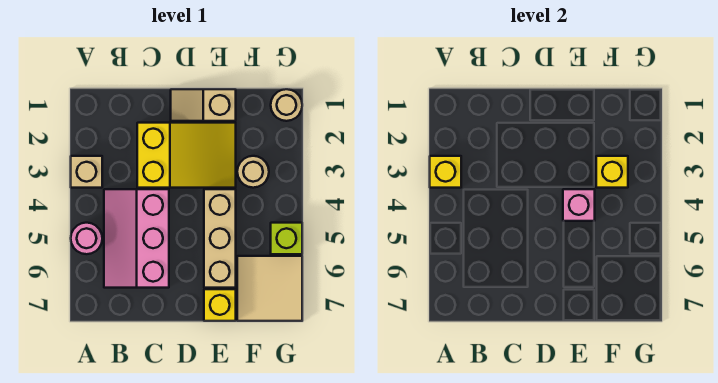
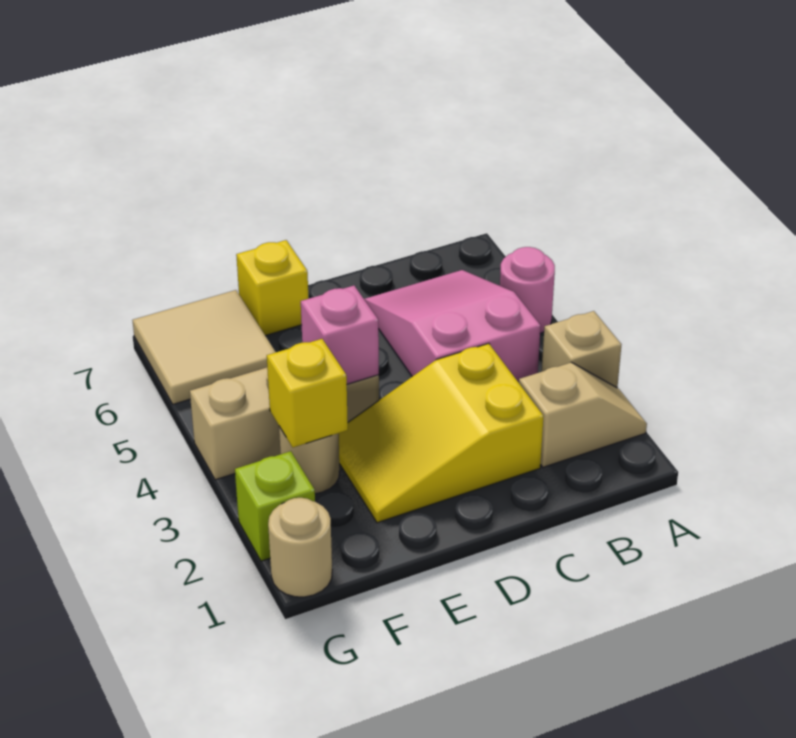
yellow brick A3 level 2 -> none
pink slope B4:C6 level 1 top C -> pink slope B4:C6 level 1 top 4
tan slope D1:E1 level 1 top E -> tan slope A2:B2 level 1 top B
tan brick E4:E6 level 1 -> tan brick E4:G4 level 1
lime brick G5 level 1 -> lime brick G2 level 1

